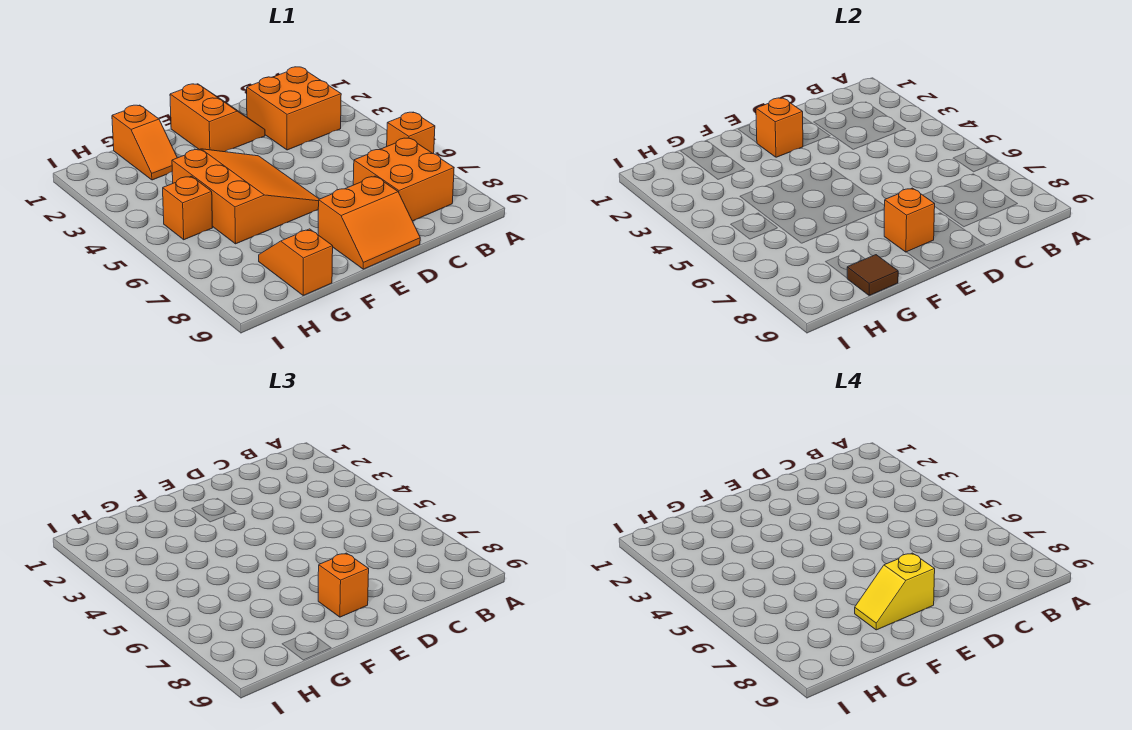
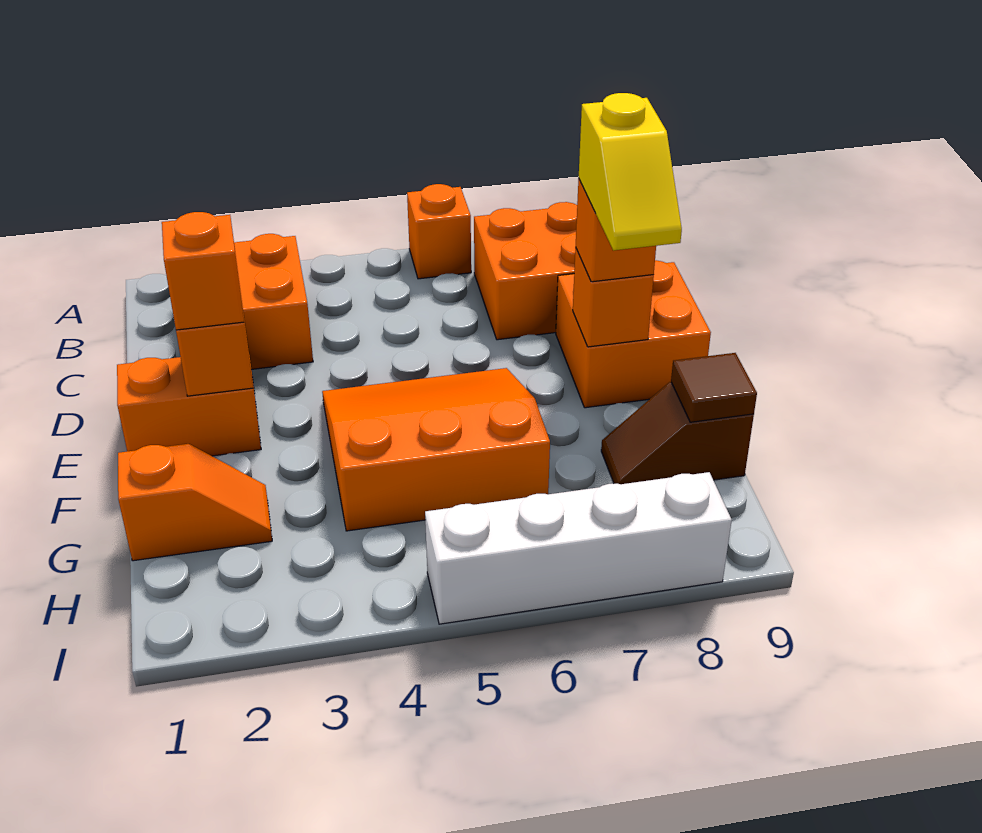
orange slope D8:E9 level 1 top 8 -> orange brick D8:E9 level 1
orange slope G8:G9 level 1 top 9 -> brown slope G8:G9 level 1 top 9
orange brick H5 level 1 -> orange brick E2 level 3
none -> white brick I5:I8 level 1

